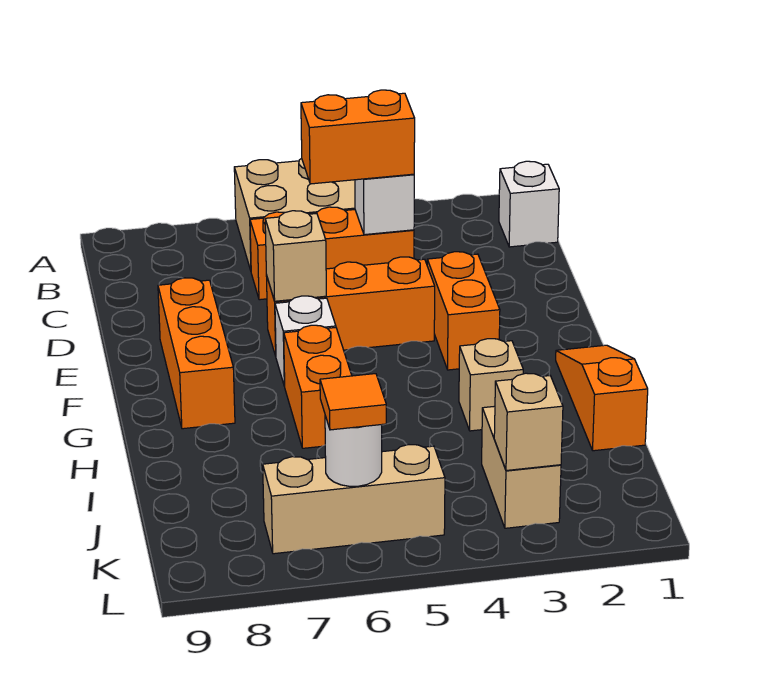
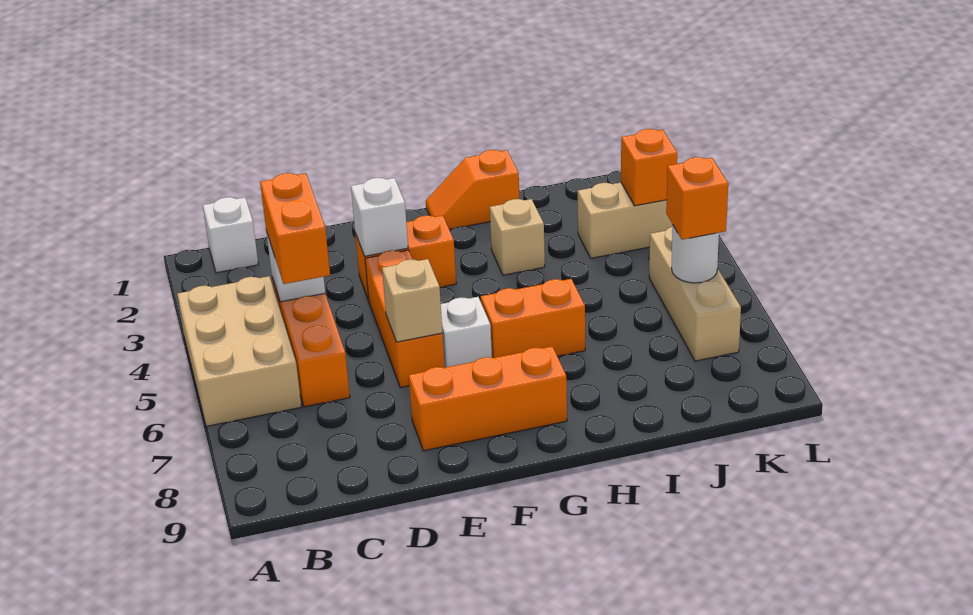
none -> white brick E3 level 2
orange slope G1:I1 level 1 top I -> orange slope G1:H1 level 1 top H
tan brick K3 level 2 -> orange brick K3 level 2
orange tile K6 level 3 -> orange brick K6 level 3

